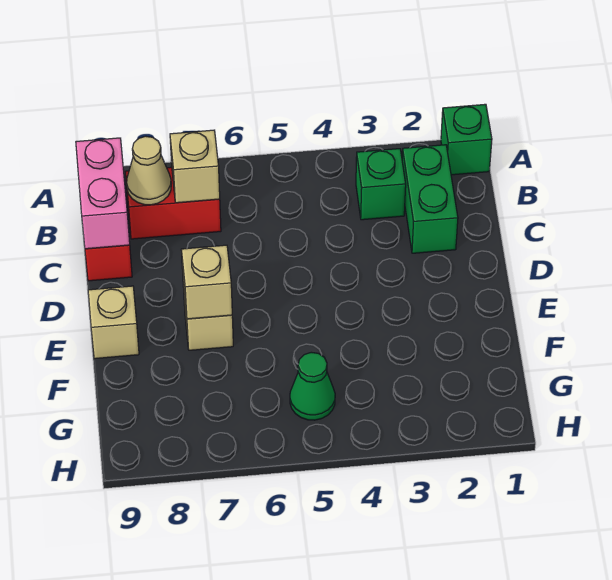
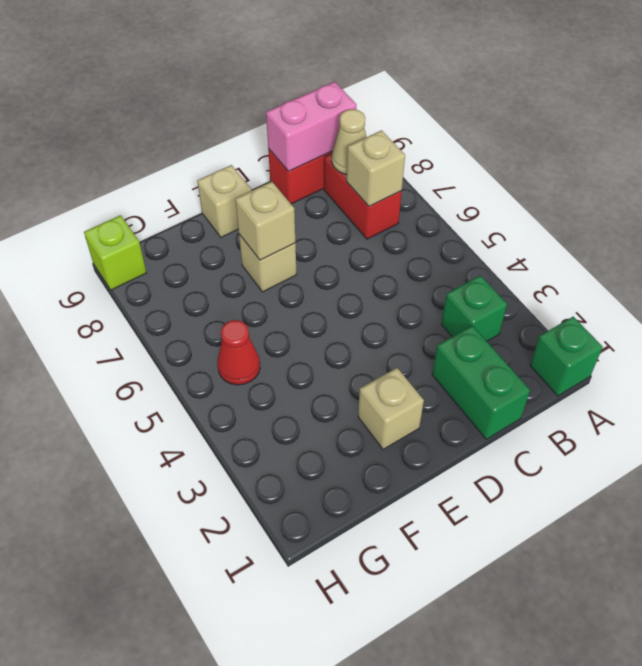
green brick B2:C2 level 1 -> green brick C1:C2 level 1
none -> tan brick E2 level 1
green cone G5 level 1 -> red cone G5 level 1
none -> lime brick H9 level 1

